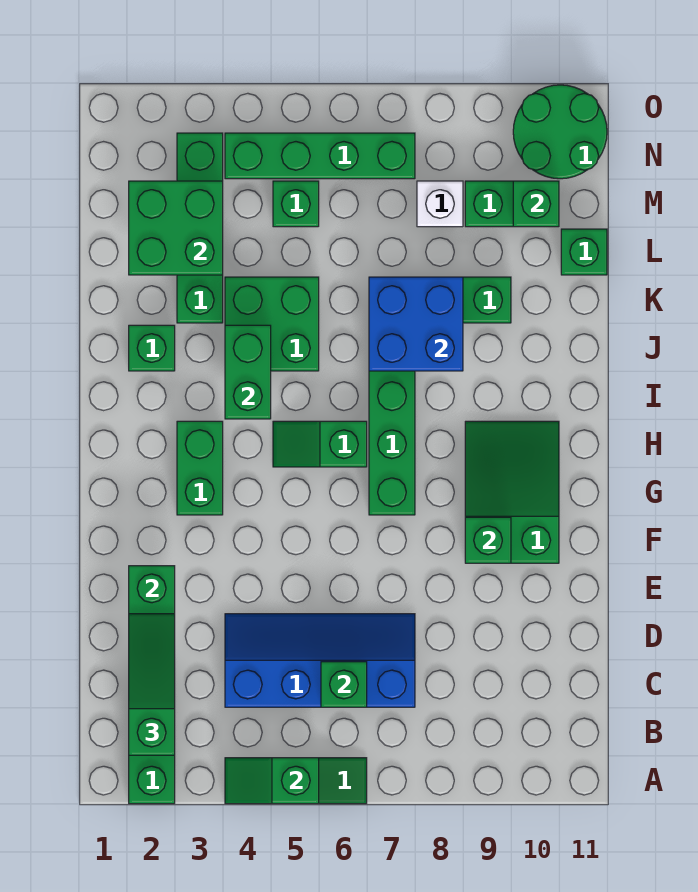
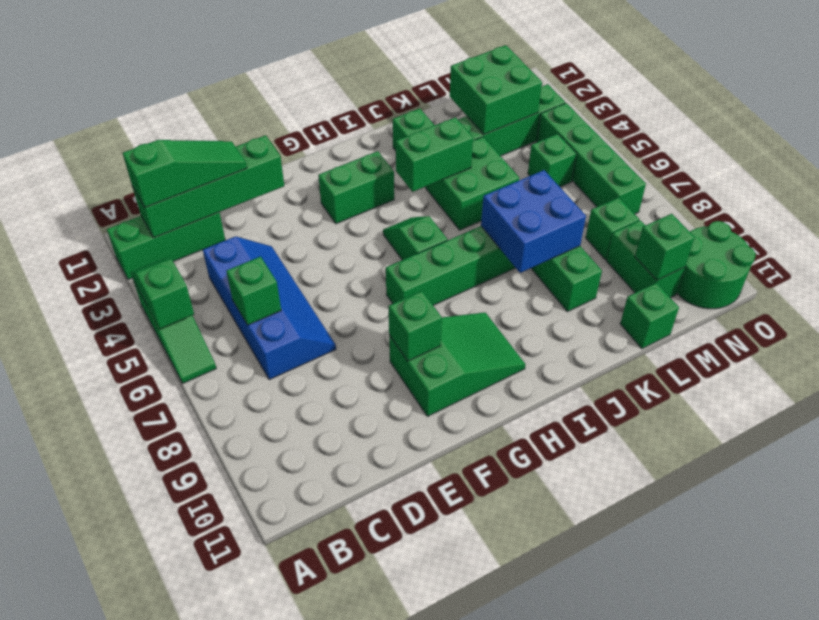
white brick M8 level 1 -> green brick M8 level 1

